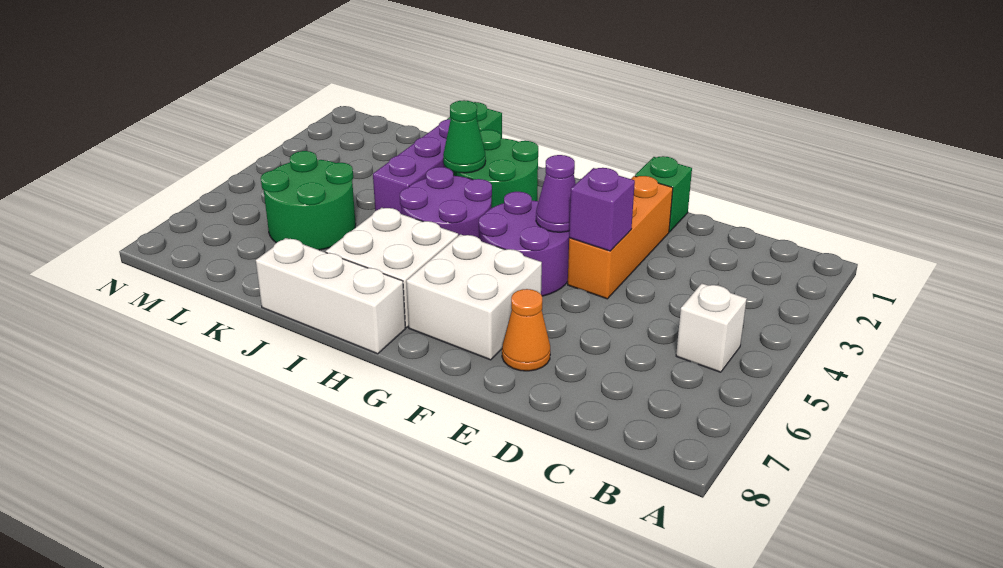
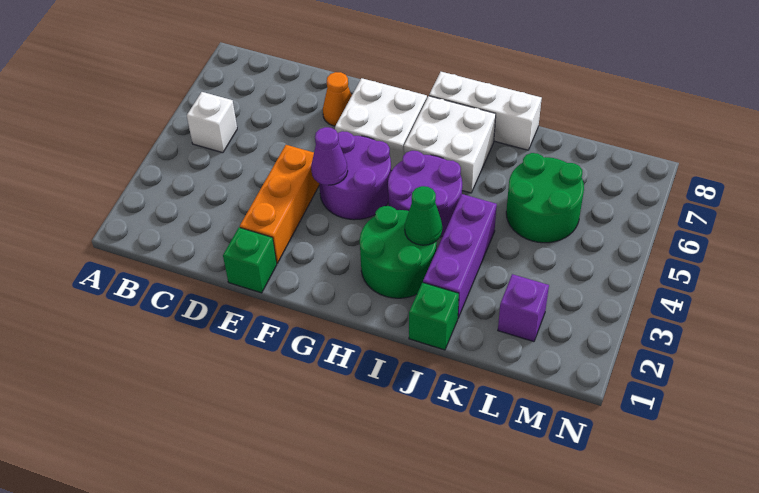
purple brick E4 level 2 -> purple brick L2 level 1

